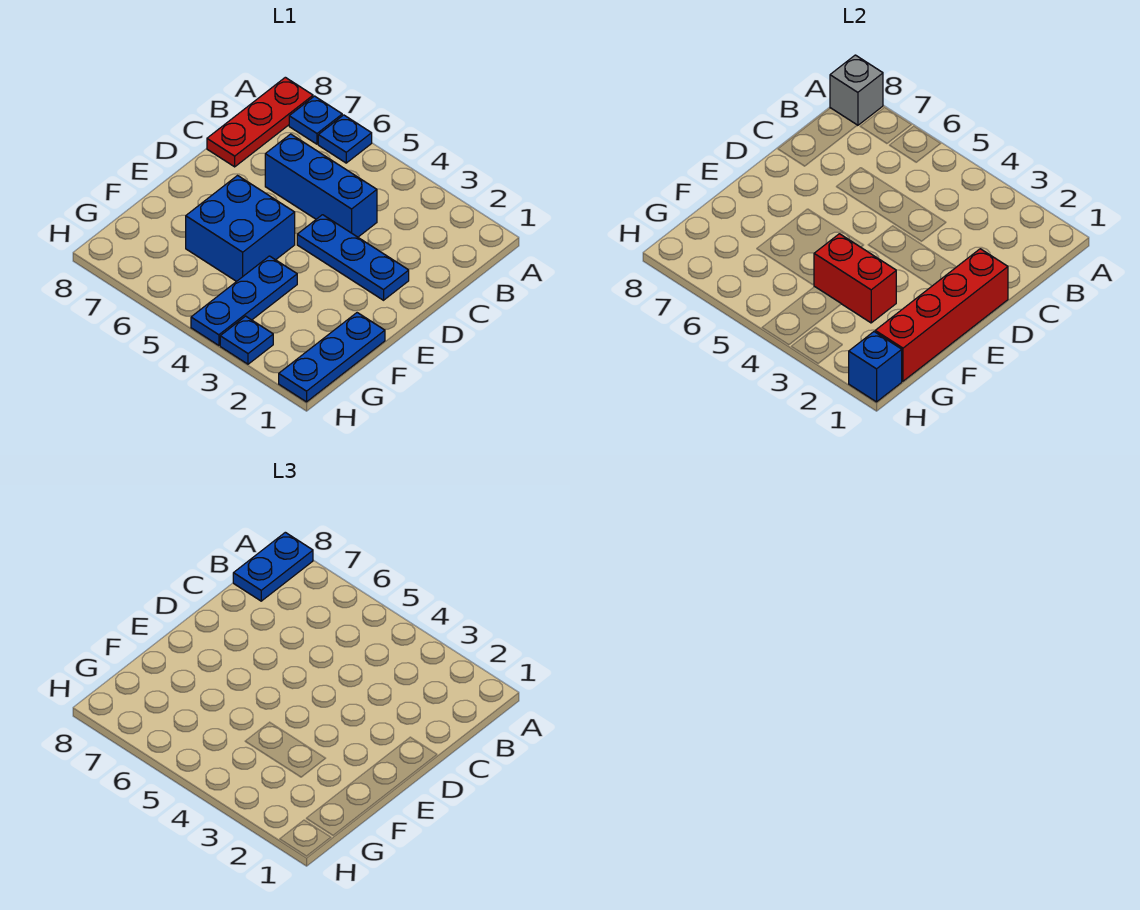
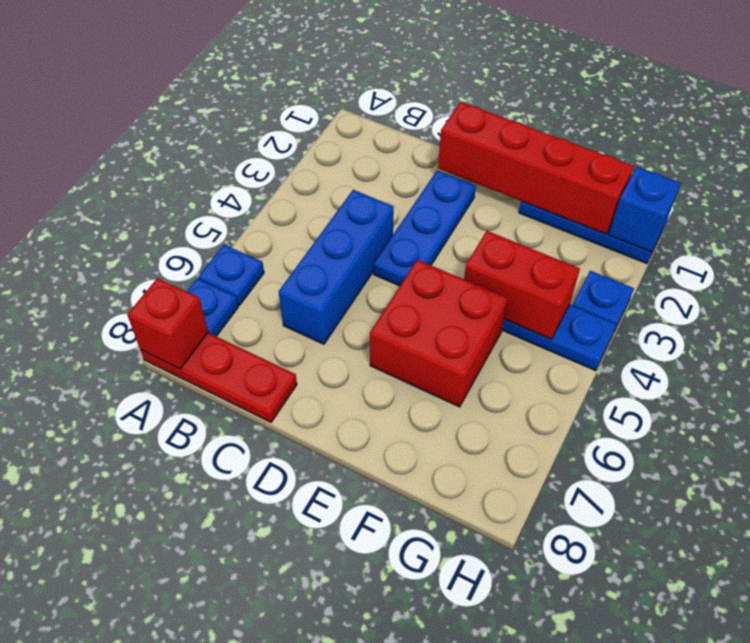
grey brick A8 level 2 -> red brick A8 level 2
blue plate A8:B8 level 3 -> none
blue brick E5:F6 level 1 -> red brick E5:F6 level 1
red brick F3:F4 level 2 -> red brick F4:G4 level 2

